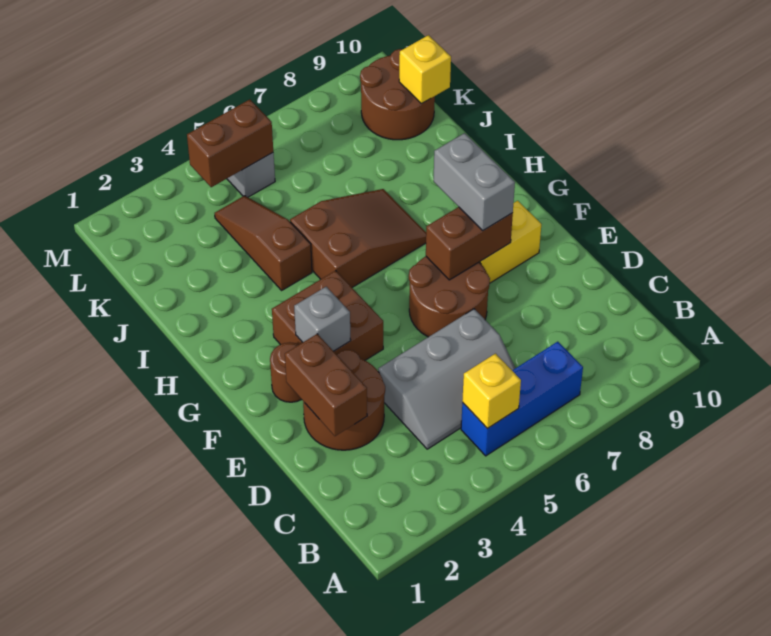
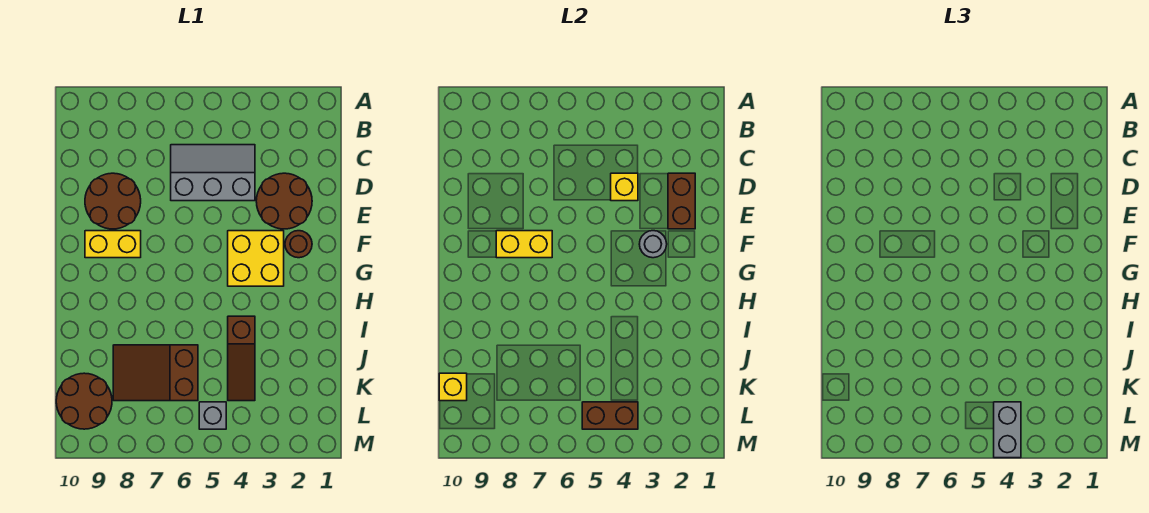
blue brick B5:B7 level 1 -> none
yellow brick B5 level 2 -> yellow brick D4 level 2
brown round brick E6:F7 level 1 -> brown round brick D8:E9 level 1
brown brick F3:G4 level 1 -> yellow brick F3:G4 level 1
grey brick F3 level 2 -> grey round brick F3 level 2
brown brick F7:F8 level 2 -> yellow brick F7:F8 level 2
grey brick F8:G8 level 3 -> grey brick L4:M4 level 3
brown slope H5:I7 level 1 top 5 -> brown slope J6:K8 level 1 top 6

